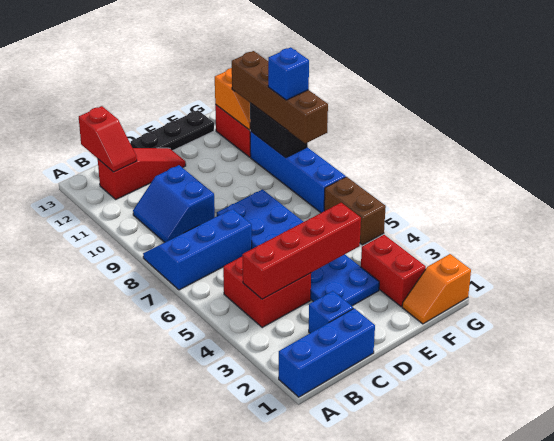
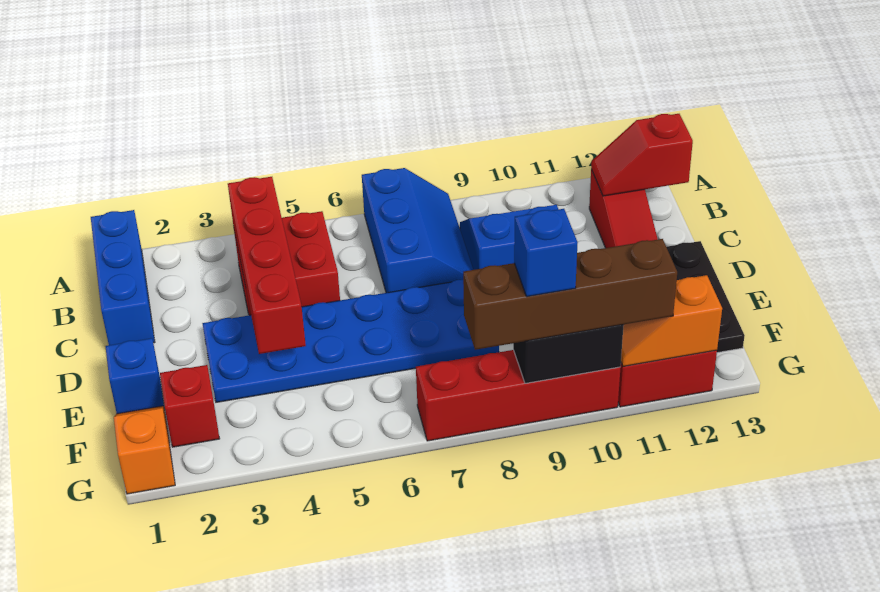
blue brick C2 level 1 -> blue brick E1 level 1
red brick F2:F3 level 1 -> red brick F2 level 1
brown brick G5:G6 level 1 -> none
blue brick G7:G10 level 1 -> red brick G7:G10 level 1

